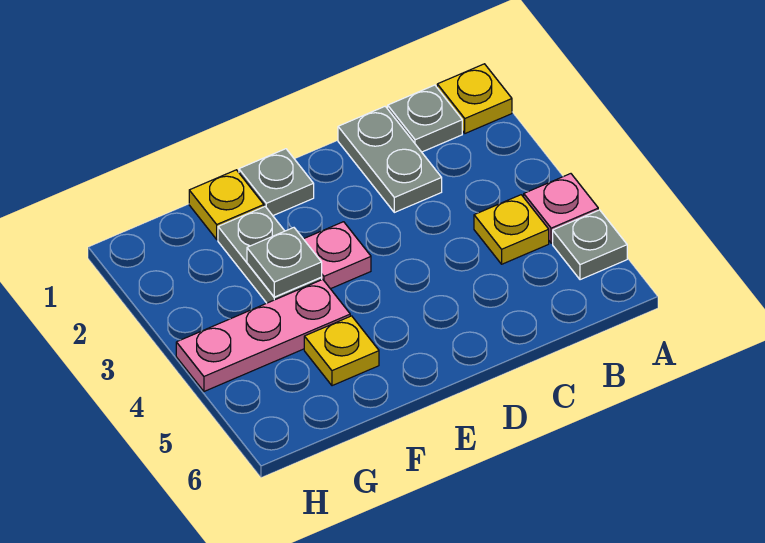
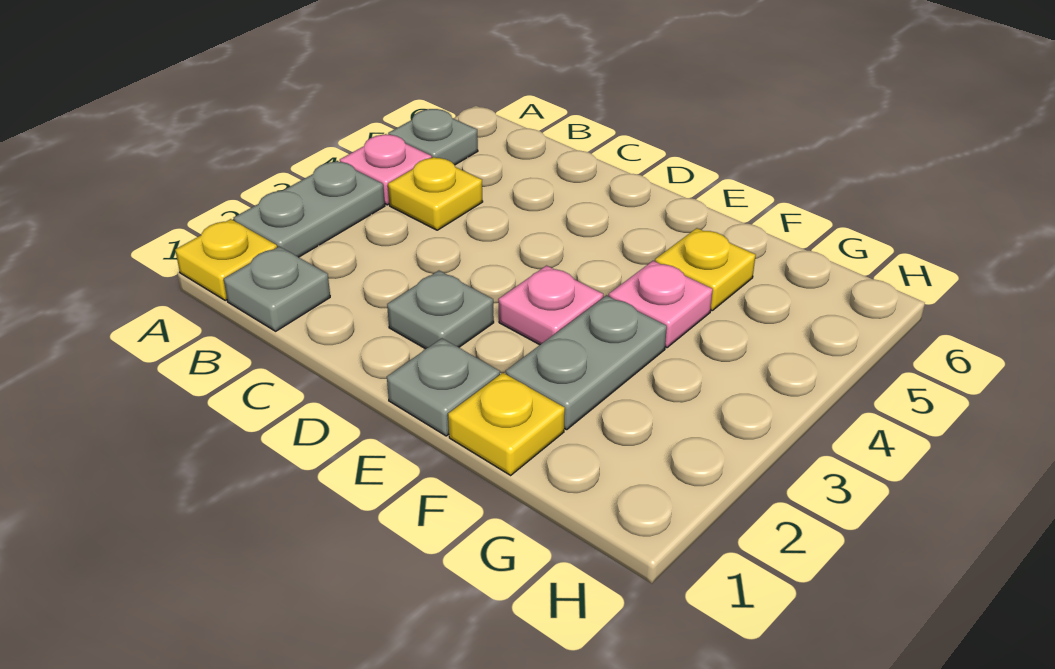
grey plate C1:C2 level 1 -> grey plate A2:A3 level 1
grey plate F3 level 2 -> grey plate D2 level 1
pink plate F4:H4 level 1 -> pink plate F4 level 1

